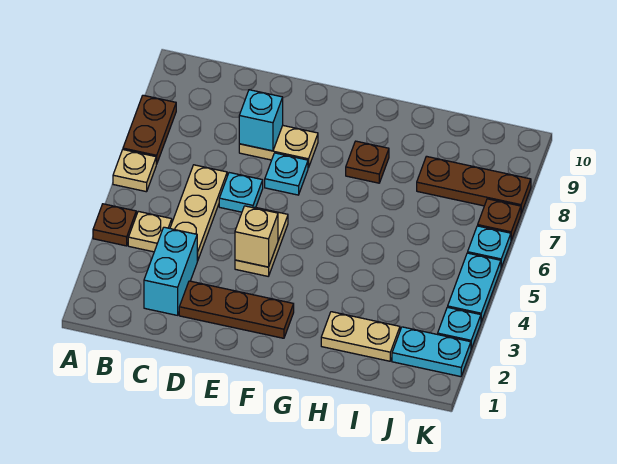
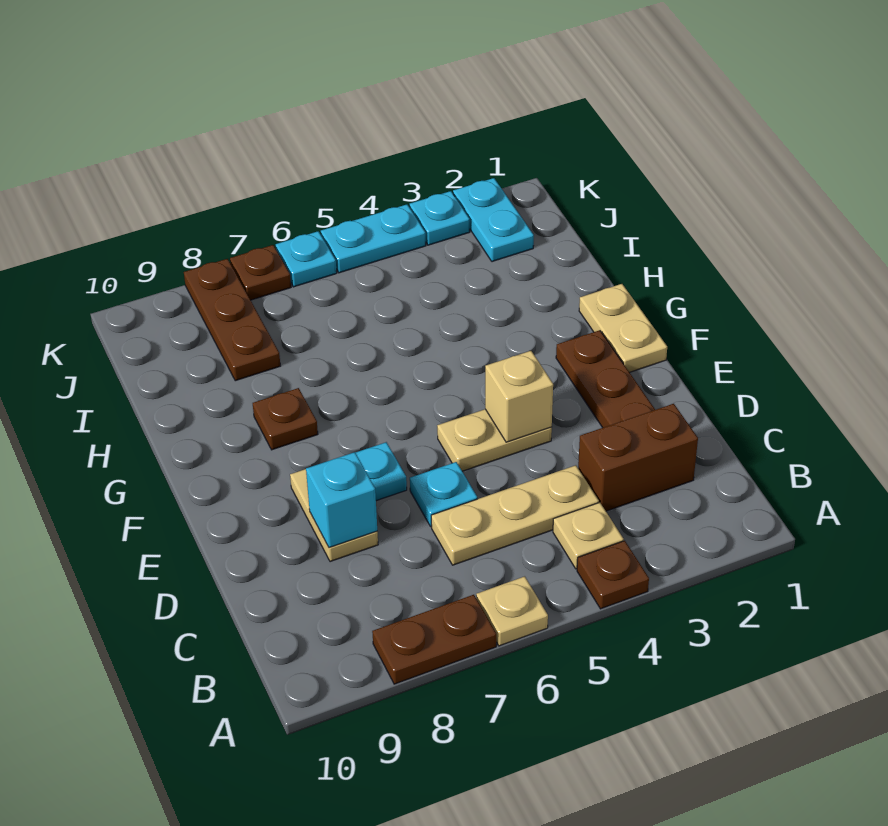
cyan brick C2:C3 level 1 -> brown brick C2:C3 level 1
tan plate H2:I2 level 1 -> tan plate F1:G1 level 1

